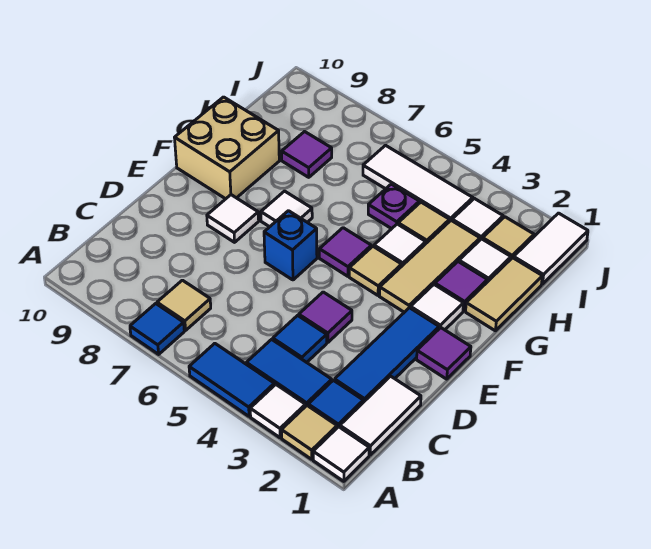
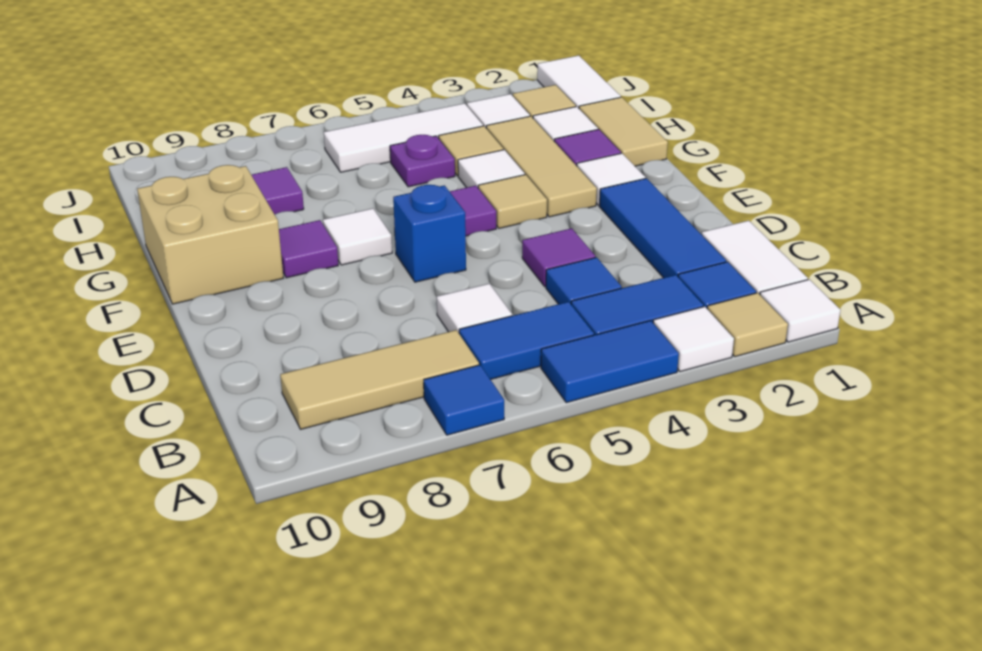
none -> blue tile B5:B6 level 1
tan tile B7 level 1 -> tan tile B7:B9 level 1
purple tile E1 level 1 -> purple tile F8 level 1
white tile E8 level 1 -> white tile C6 level 1

